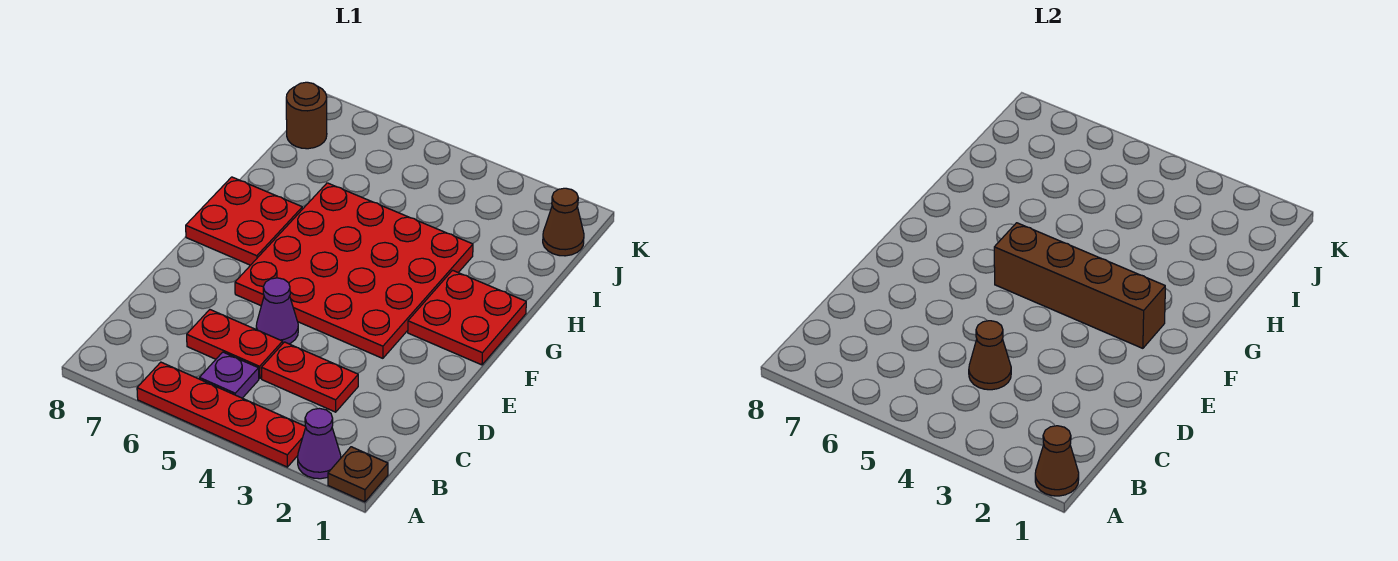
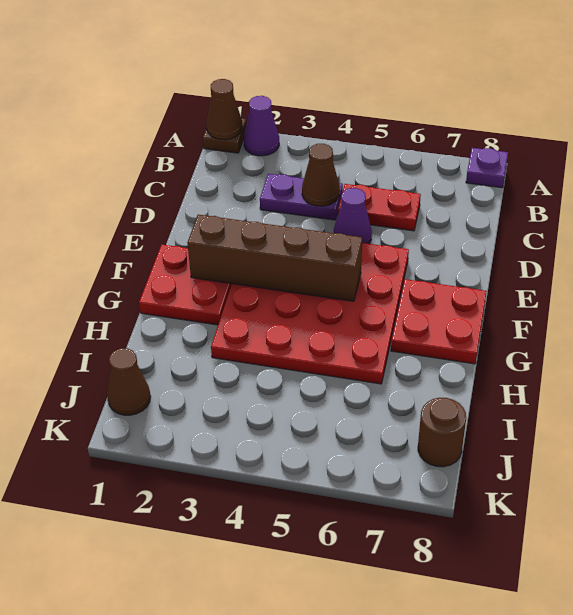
red plate A3:A6 level 1 -> none
purple plate B5 level 1 -> purple plate A8 level 1
red plate C3:C4 level 1 -> purple plate C3:C4 level 1

